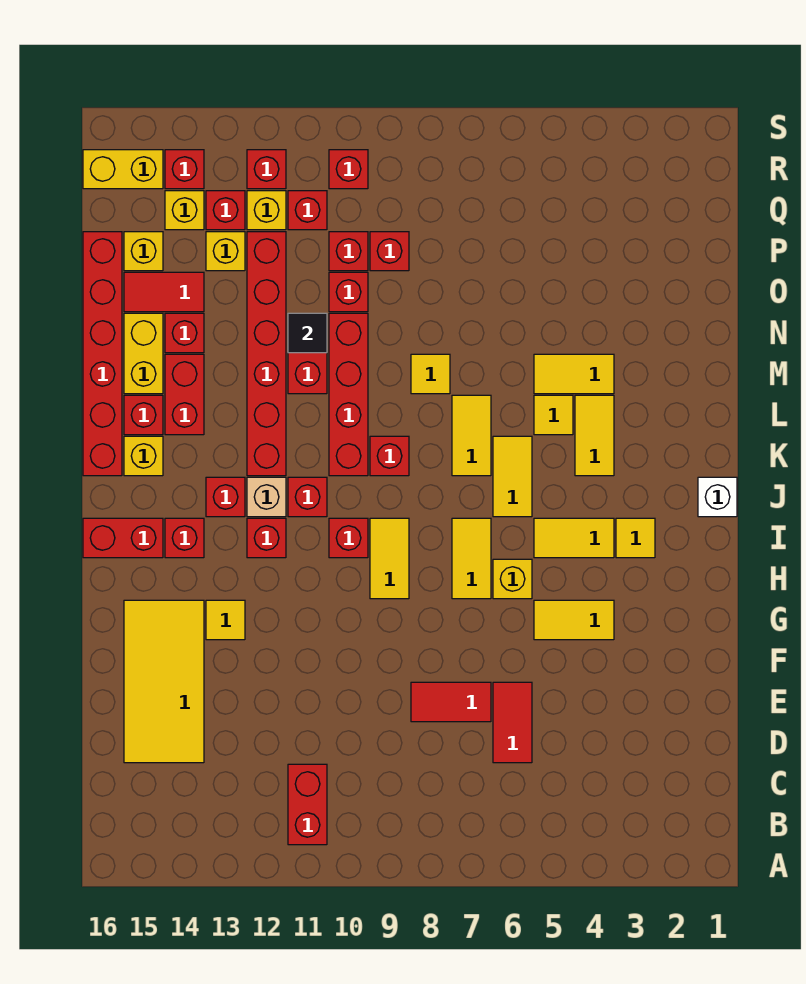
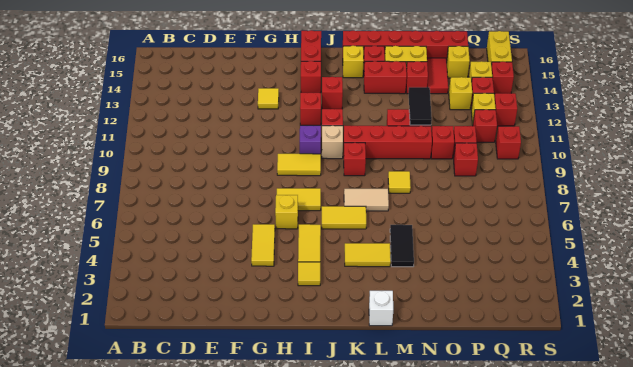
red brick B11:C11 level 1 -> none
red tile D6:E6 level 1 -> none
yellow tile D14:G15 level 1 -> none
red tile E7:E8 level 1 -> none
red brick I10 level 1 -> purple brick I10 level 1
white brick J1 level 1 -> white brick L1 level 1
tan brick J12 level 1 -> tan brick J10 level 1
yellow tile K7:L7 level 1 -> tan tile K7:L7 level 1
red brick K12:P12 level 1 -> none
yellow tile L5 level 1 -> none
yellow tile M4:M5 level 1 -> black tile M4:M5 level 1
black tile N11 level 2 -> black tile N11:N12 level 2

